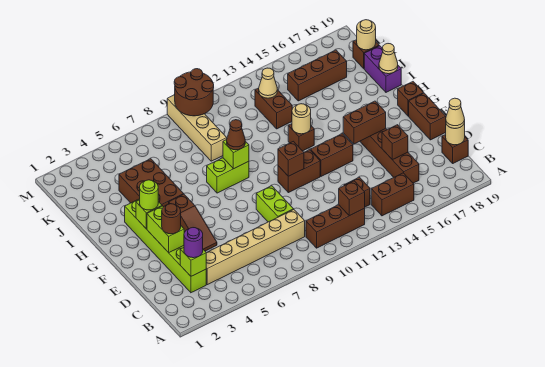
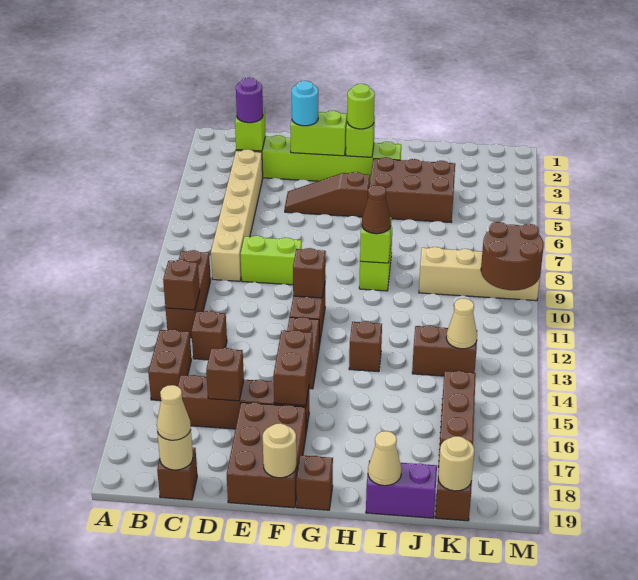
brown round brick E3 level 3 -> cyan round brick E3 level 3
brown brick E19:F19 level 1 -> brown brick E17:F19 level 1
tan round brick H13 level 2 -> tan round brick F19 level 2

